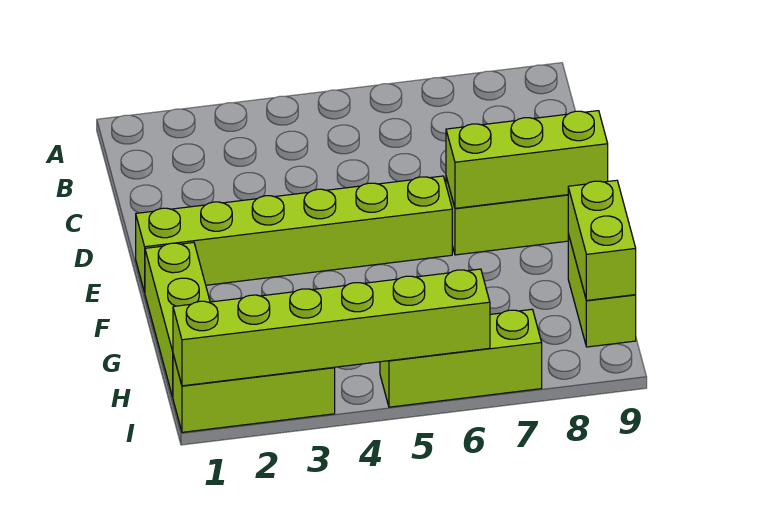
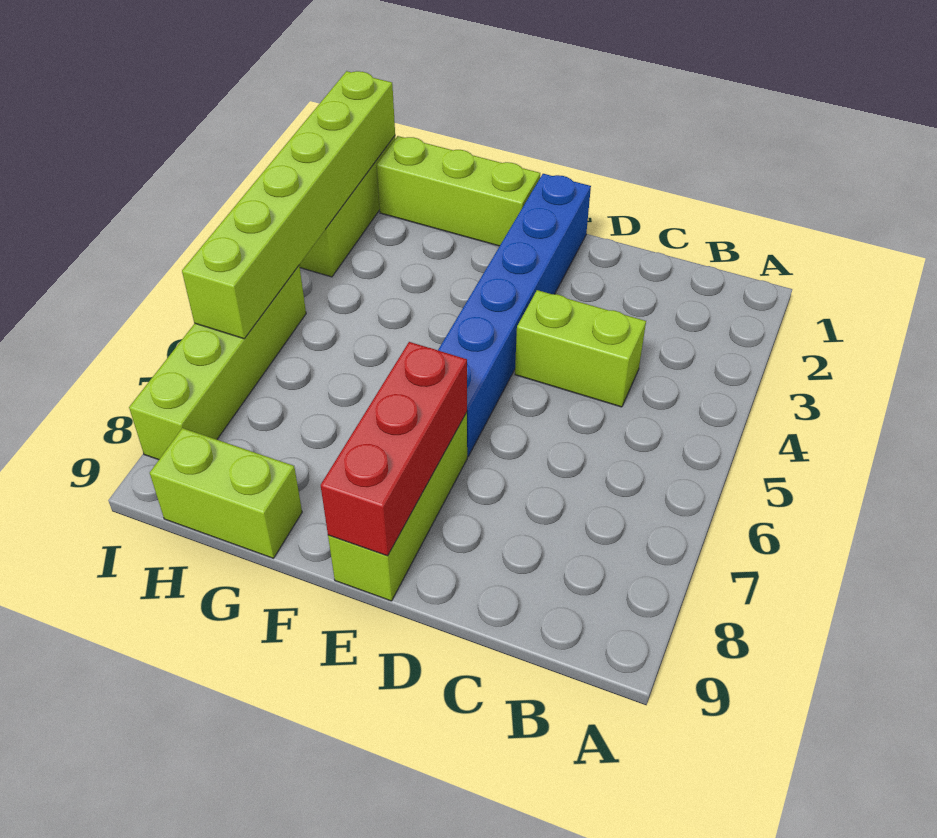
lime brick E1:E6 level 1 -> blue brick E1:E6 level 1
lime brick E7:E9 level 2 -> red brick E7:E9 level 2
lime brick G9:H9 level 2 -> lime brick C4:D4 level 1
lime brick I5:I7 level 1 -> lime brick I5:I8 level 1

